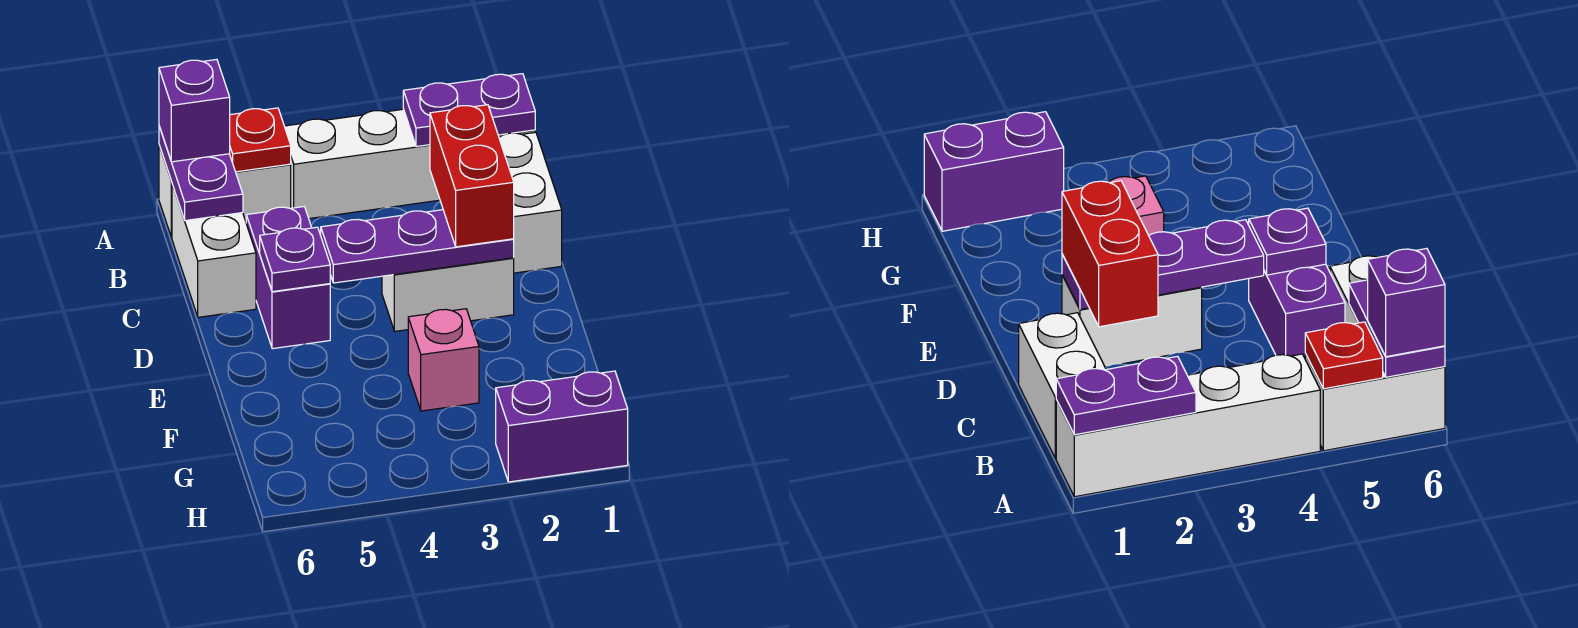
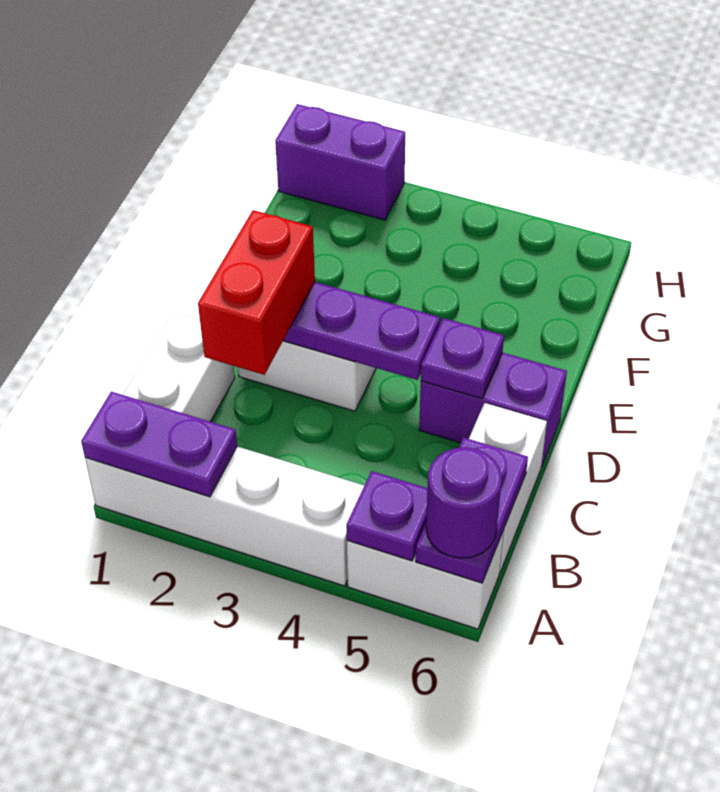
red plate A5 level 2 -> purple plate A5 level 2
purple brick A6 level 3 -> purple round brick A6 level 3
purple brick C5:D5 level 1 -> purple brick D5:D6 level 1
pink brick F3 level 1 -> none

